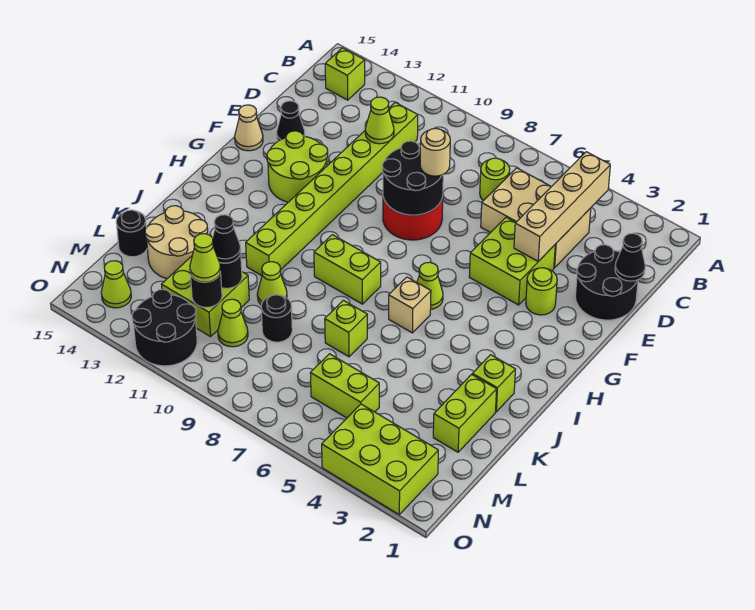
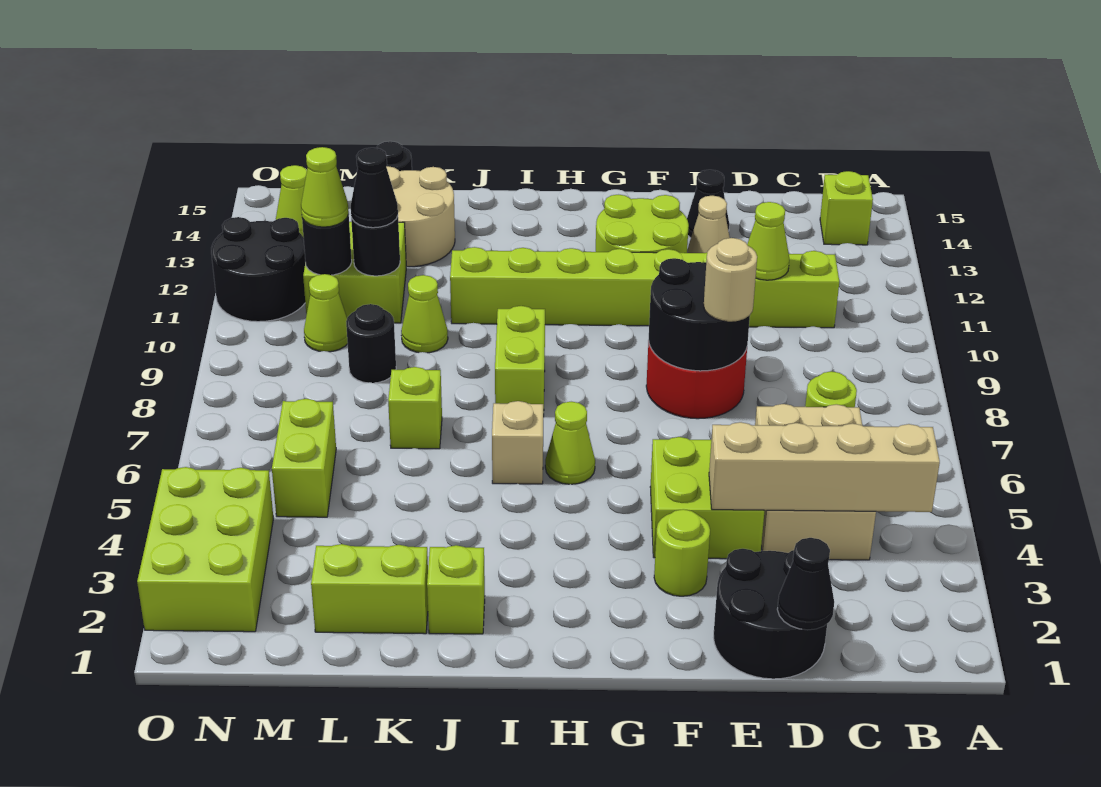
tan cone F15 level 1 -> tan cone E13 level 1

